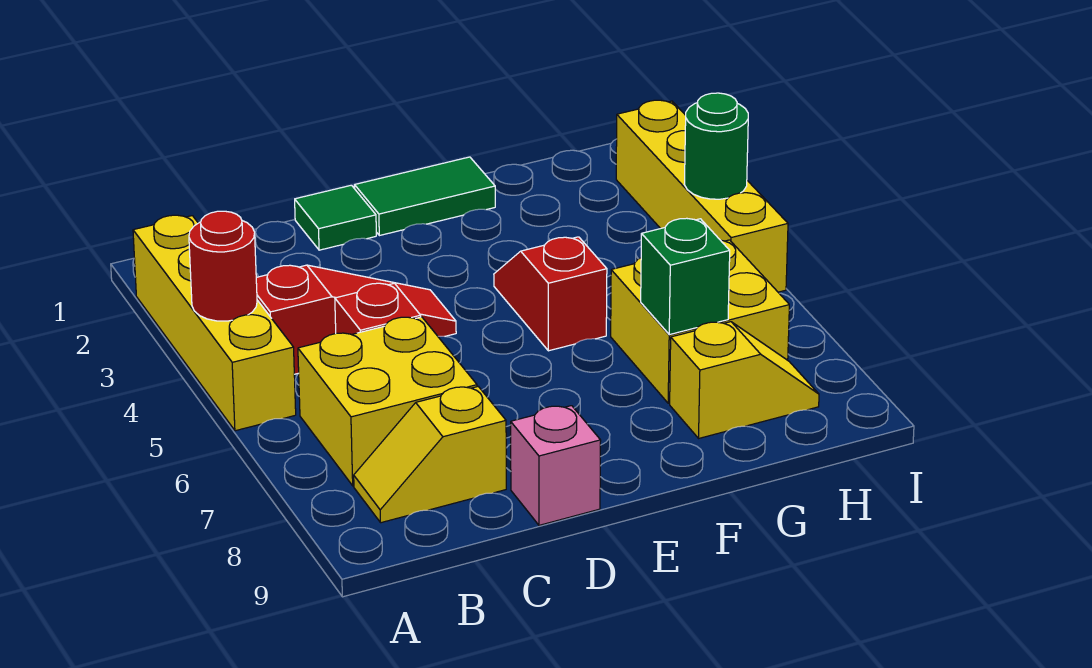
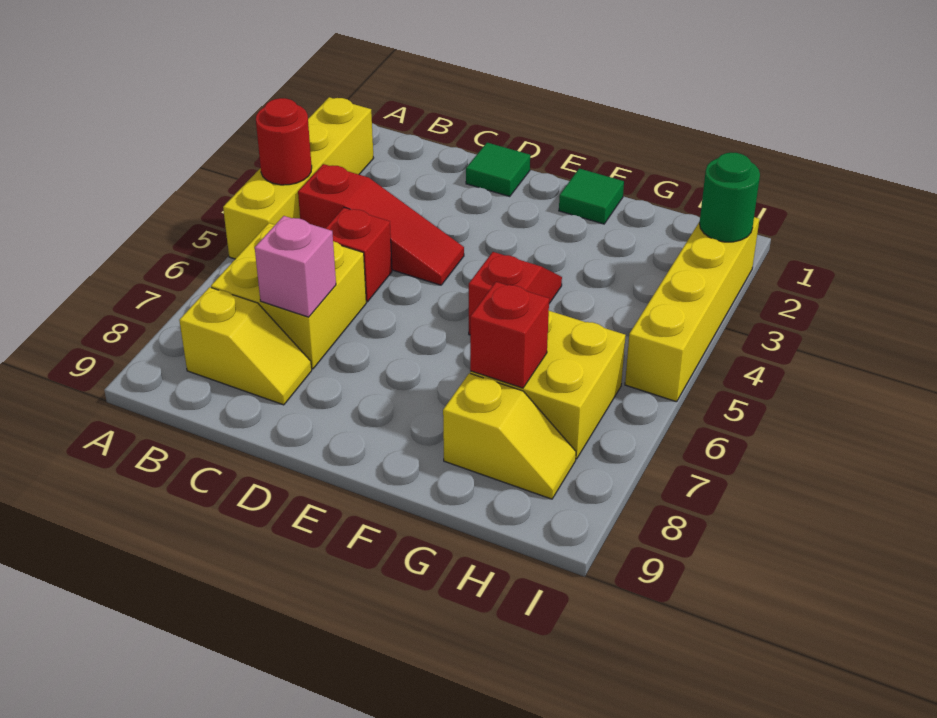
yellow slope B8:C8 level 1 top C -> yellow slope B8:C8 level 1 top B
pink brick D9 level 1 -> pink brick C7 level 2
green tile E1:F1 level 1 -> green tile F1 level 1
green brick G7 level 2 -> red brick G7 level 2
green round brick I4 level 2 -> green round brick I2 level 2

